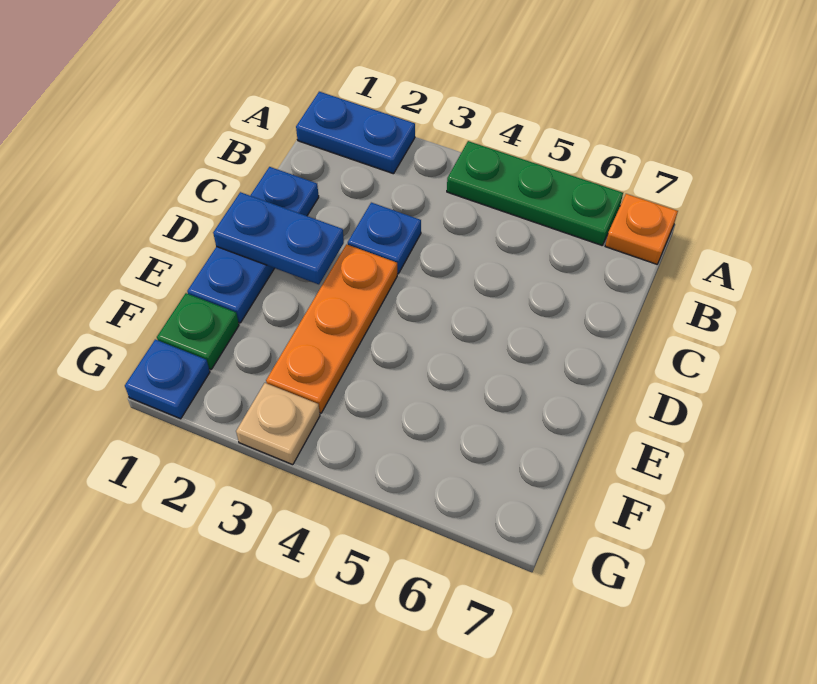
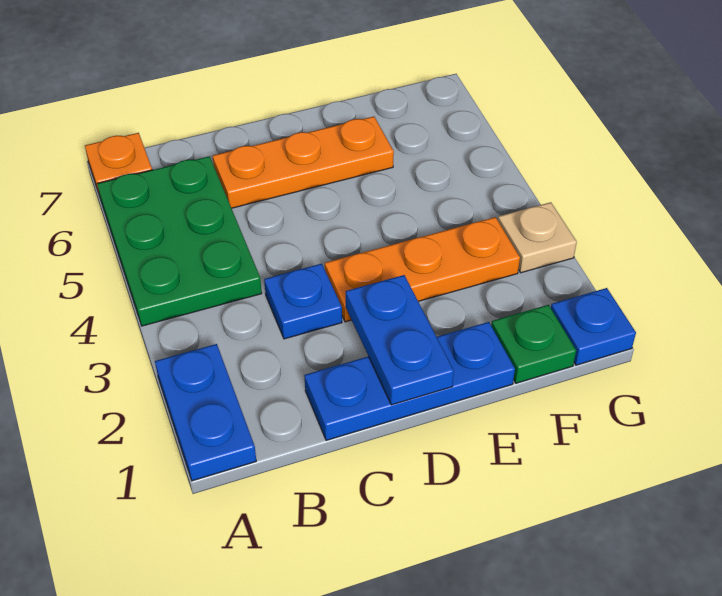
green plate A4:A6 level 1 -> green plate A4:B6 level 1
none -> orange plate C6:E6 level 1

